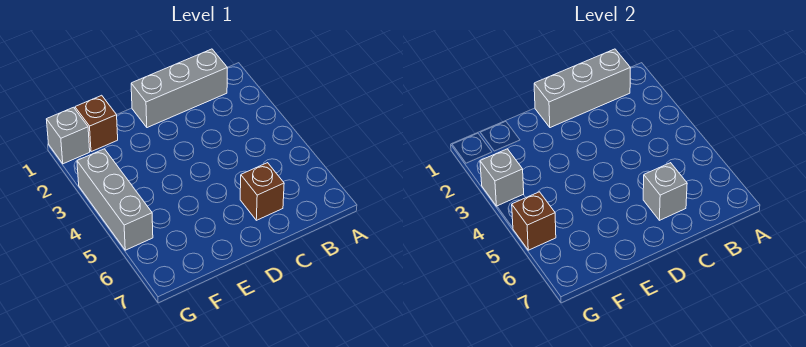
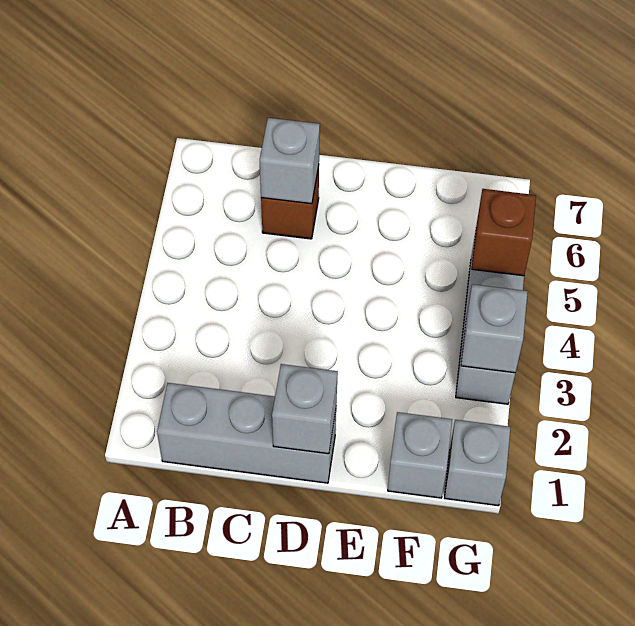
grey brick B1:D1 level 2 -> grey brick D1 level 2
brown brick F1 level 1 -> grey brick F1 level 1

